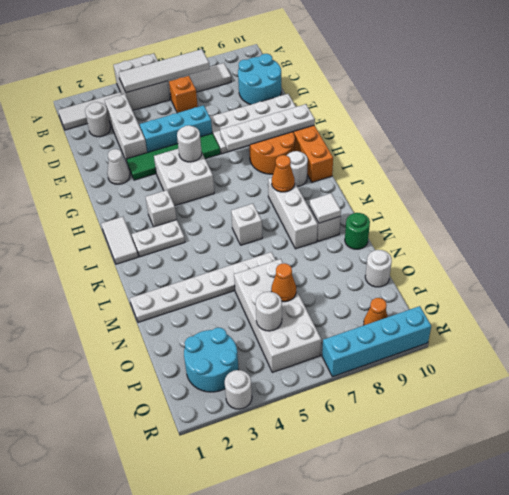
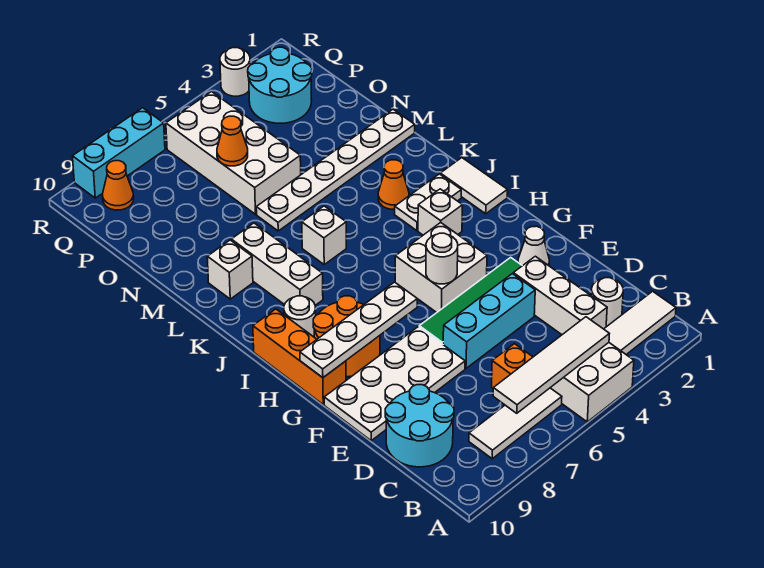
orange cone J8 level 2 -> orange cone K3 level 1
white tile L9 level 2 -> none
green round brick M10 level 1 -> none
white round brick O10 level 1 -> none
white round brick P5 level 2 -> none
cyan brick R7:R10 level 1 -> cyan brick R7:R9 level 1

